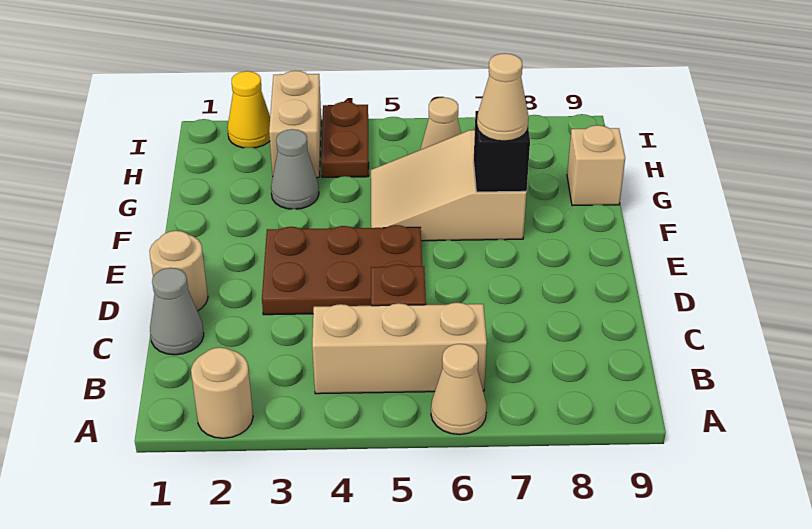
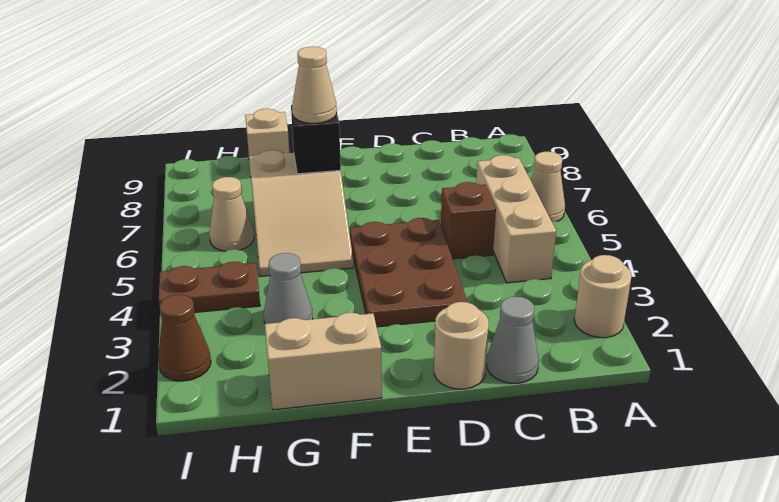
tan brick H3:I3 level 1 -> tan brick F1:G1 level 1
yellow cone I2 level 1 -> brown cone I2 level 1

